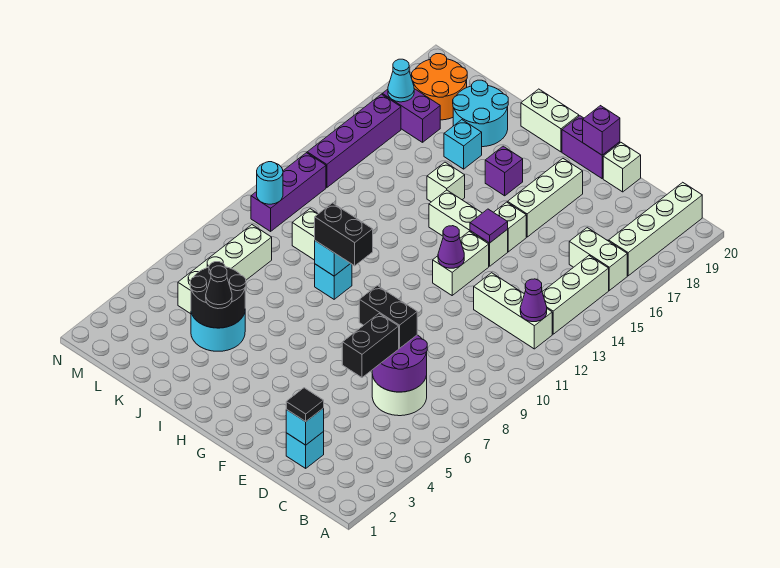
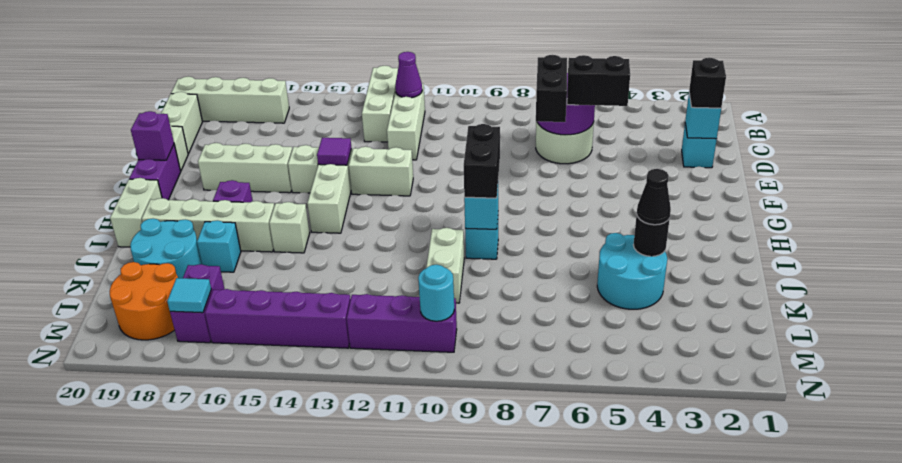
white brick B13:B15 level 1 -> white brick A13:C13 level 1
white brick B16:C16 level 1 -> white brick C20:D20 level 1
black tile D2 level 3 -> black brick D2 level 3
purple cone F12 level 2 -> none
black round brick J4:K5 level 2 -> black round brick J4 level 2
white brick L5:L8 level 1 -> white brick I16:I19 level 1
cyan cone M17 level 2 -> cyan tile M17 level 2

